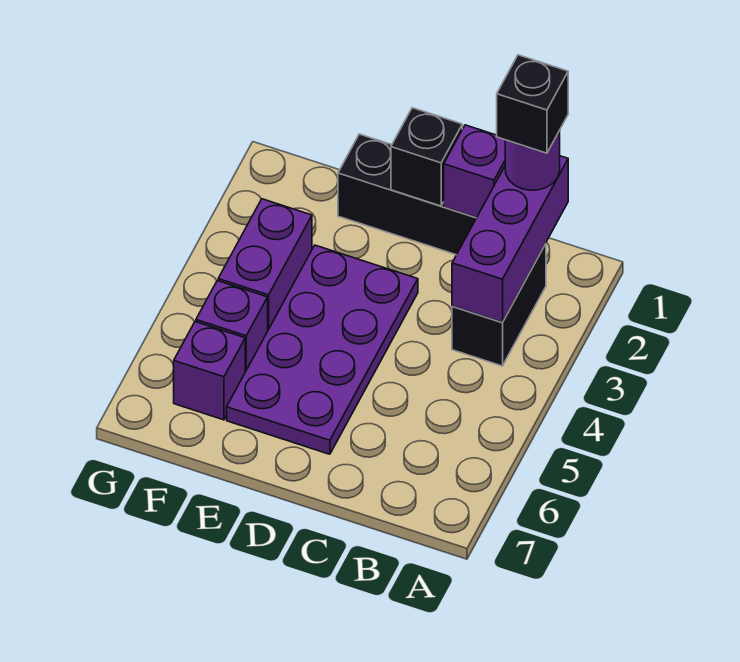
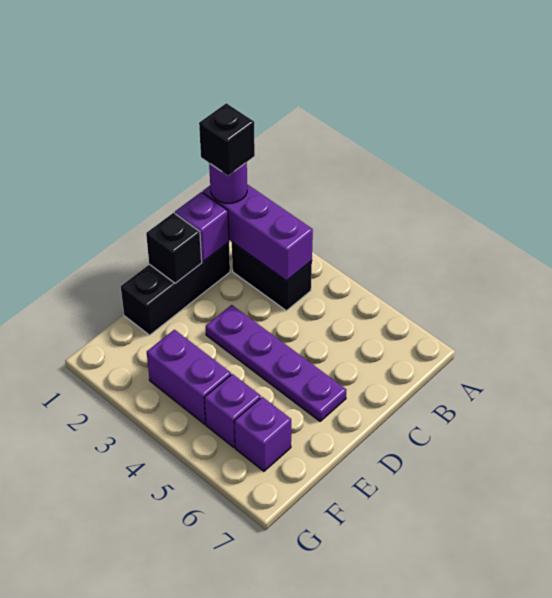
purple plate D3:E6 level 1 -> purple plate D3:D6 level 1

